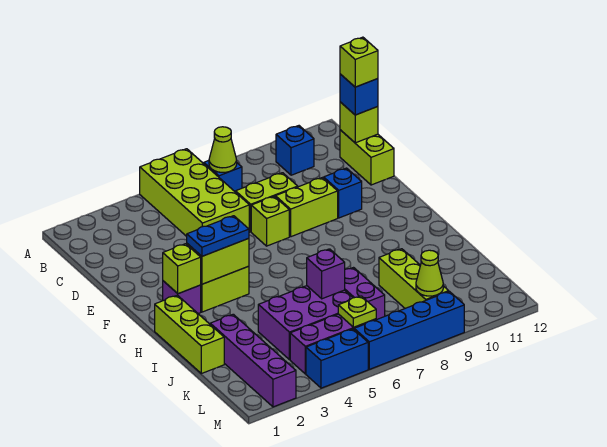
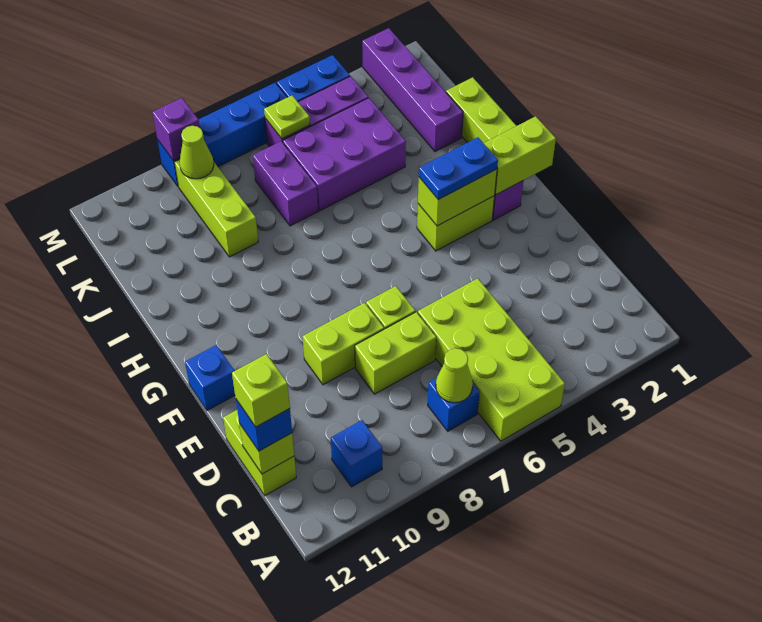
blue brick E10 level 1 -> blue brick F12 level 1
lime brick G2 level 2 -> lime brick G1:G2 level 2
purple brick J6 level 2 -> purple brick M9 level 2

